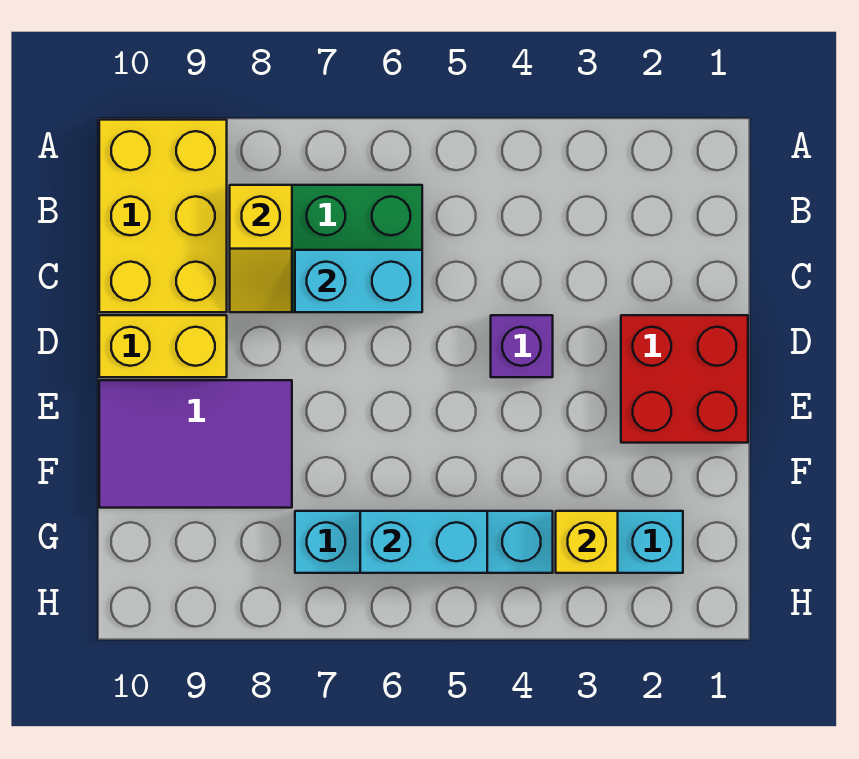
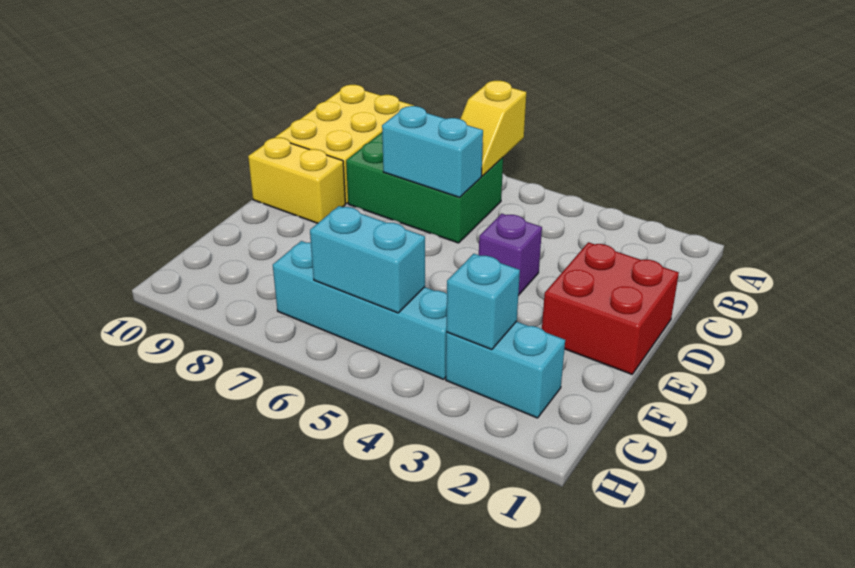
yellow slope B8:C8 level 2 top B -> yellow slope A6:B6 level 2 top A
purple tile E8:F10 level 1 -> none
yellow brick G3 level 2 -> cyan brick G3 level 2

